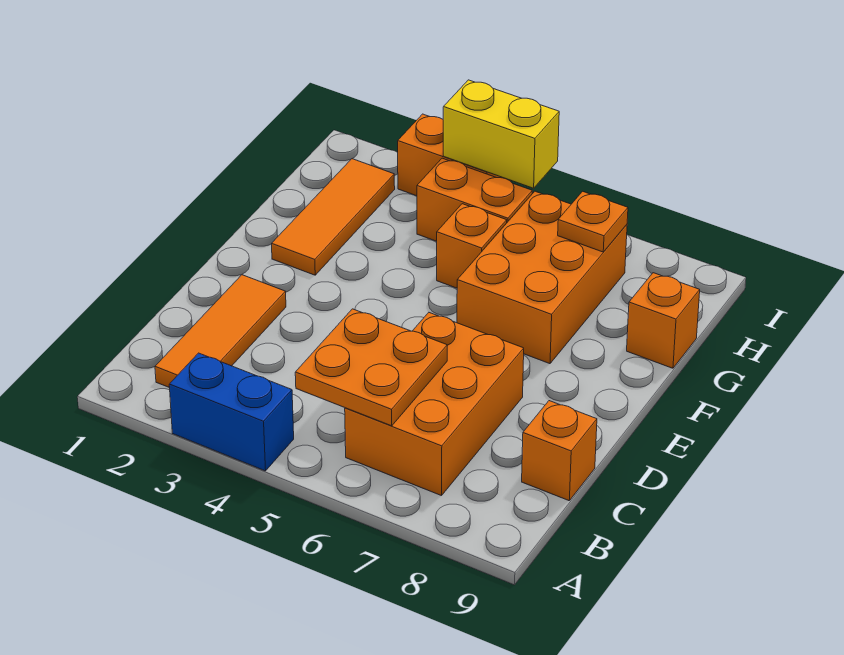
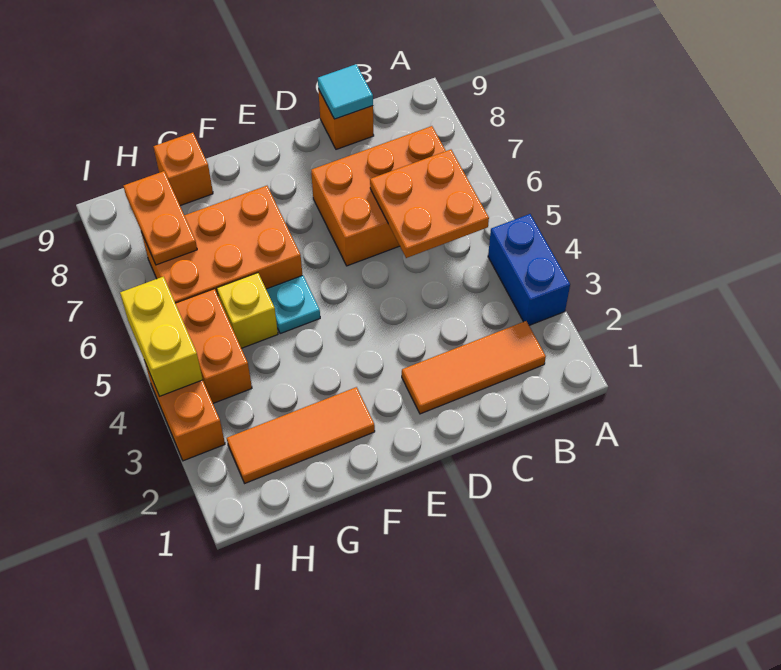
none -> cyan tile C9 level 2
none -> cyan plate F5 level 1
orange brick G5 level 1 -> yellow brick G5 level 1
orange plate H7 level 2 -> orange plate H7:H8 level 2

